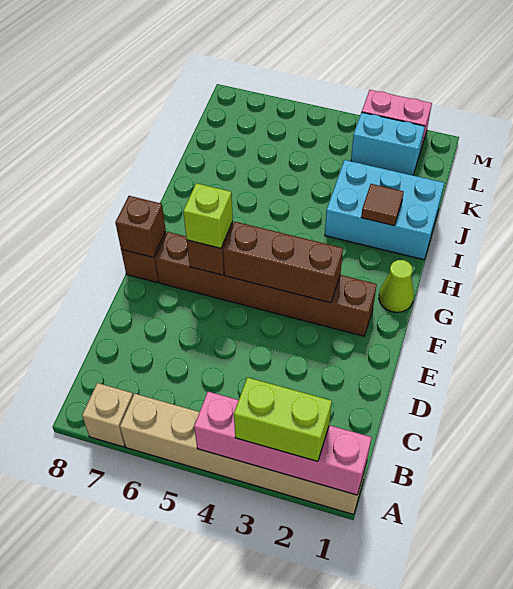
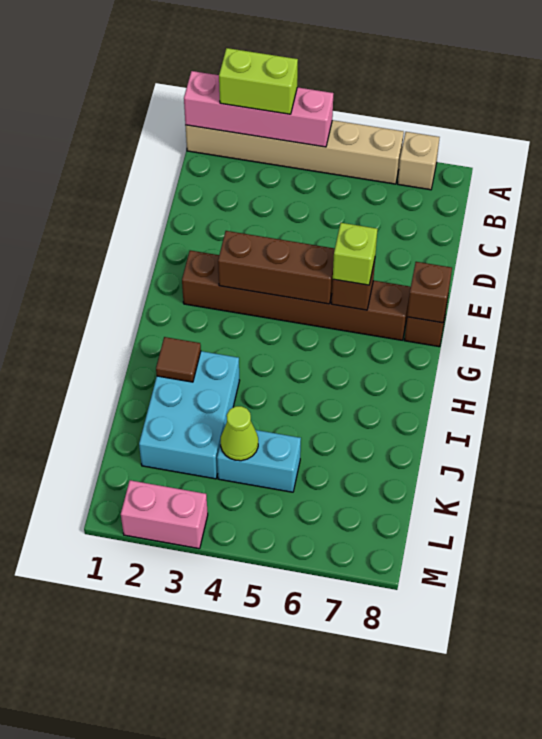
lime cone G1 level 1 -> lime cone K4 level 2
cyan brick I1:J3 level 1 -> cyan brick I2:K3 level 1
cyan brick L2:L3 level 1 -> cyan brick K4:K5 level 1

